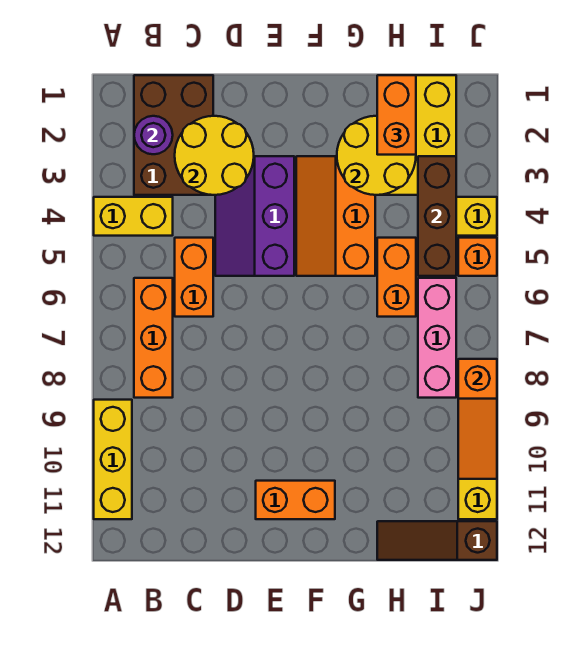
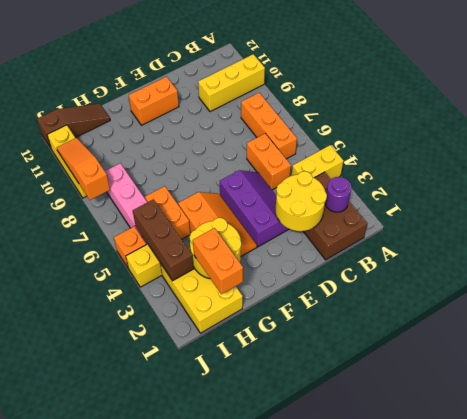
yellow brick A9:A11 level 1 -> yellow brick A10:C10 level 1

